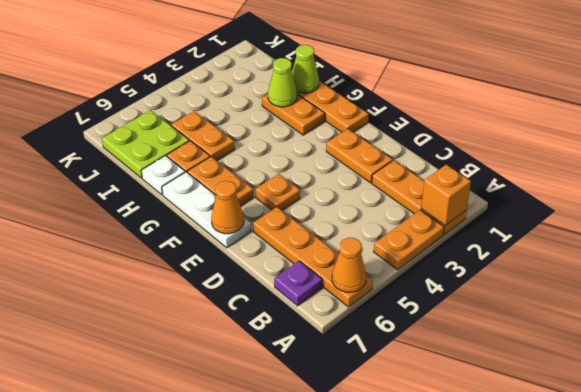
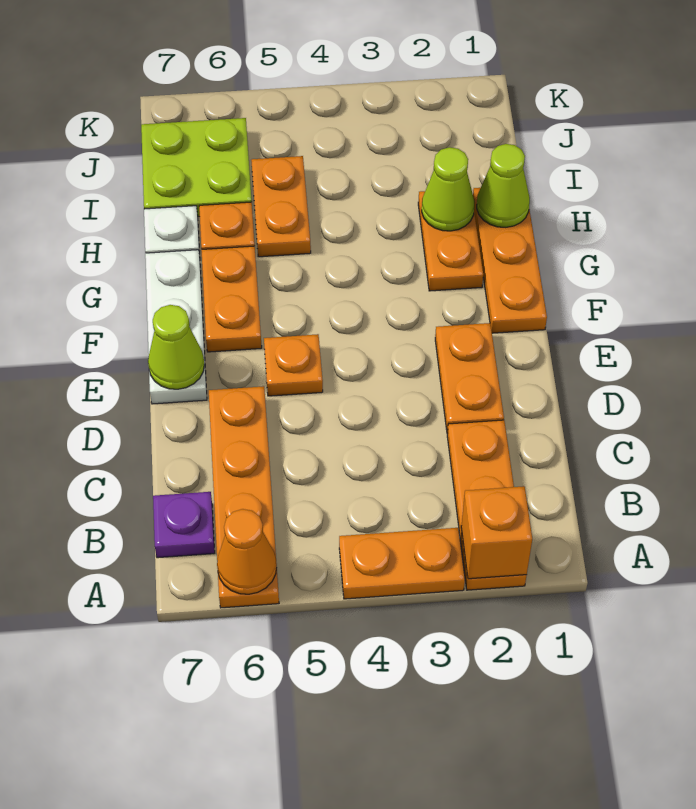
orange cone E7 level 2 -> lime cone E7 level 2

